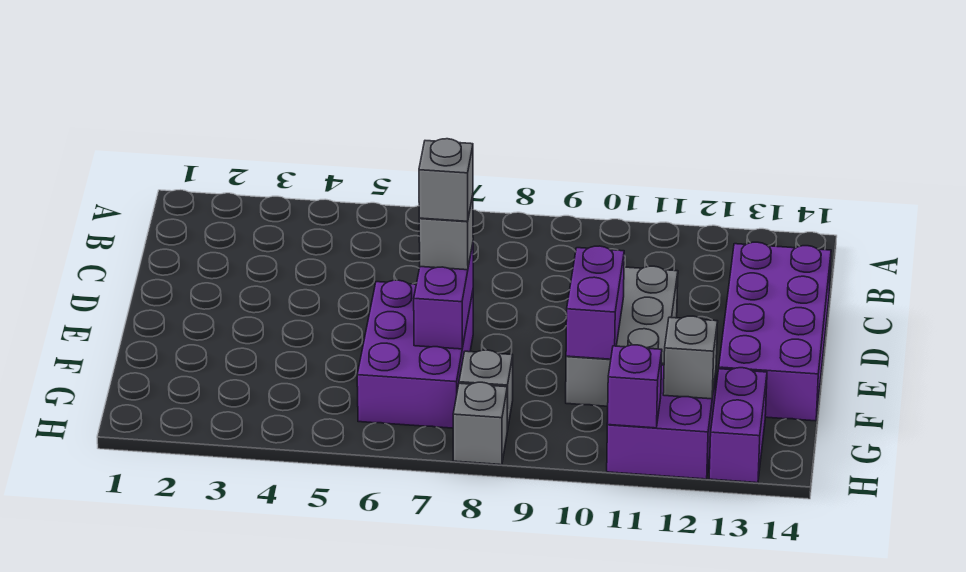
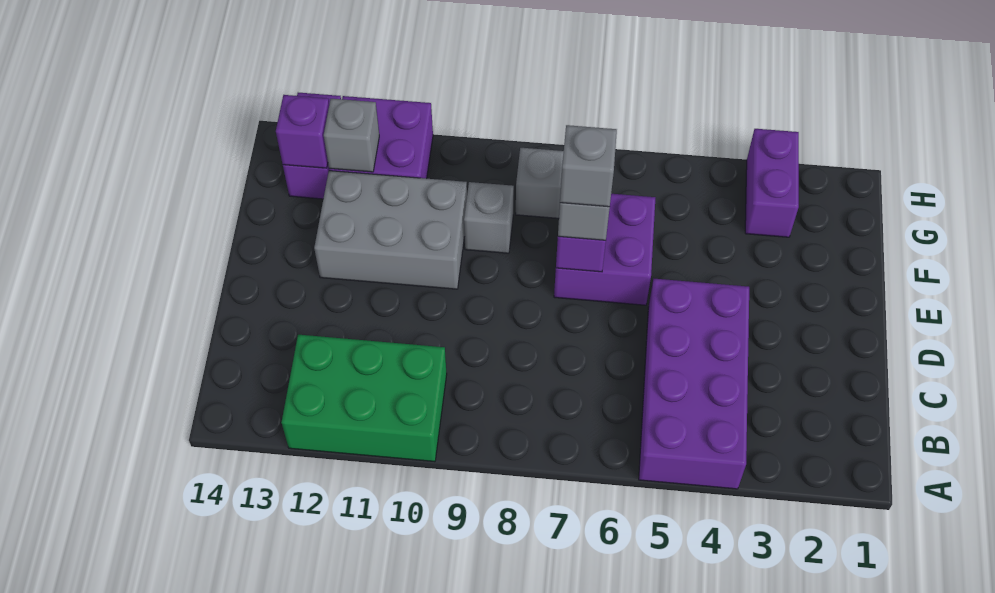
none -> green brick A10:B12 level 1
purple brick C13:F14 level 1 -> purple brick A4:D5 level 1
grey brick D10:F11 level 1 -> grey brick E10:F12 level 1
purple brick E6:G7 level 1 -> purple brick E6:F7 level 1
purple brick E10:F10 level 2 -> purple brick G3:H3 level 1
grey brick H8 level 1 -> grey brick F9 level 1
purple brick H11 level 2 -> purple brick G13 level 2

